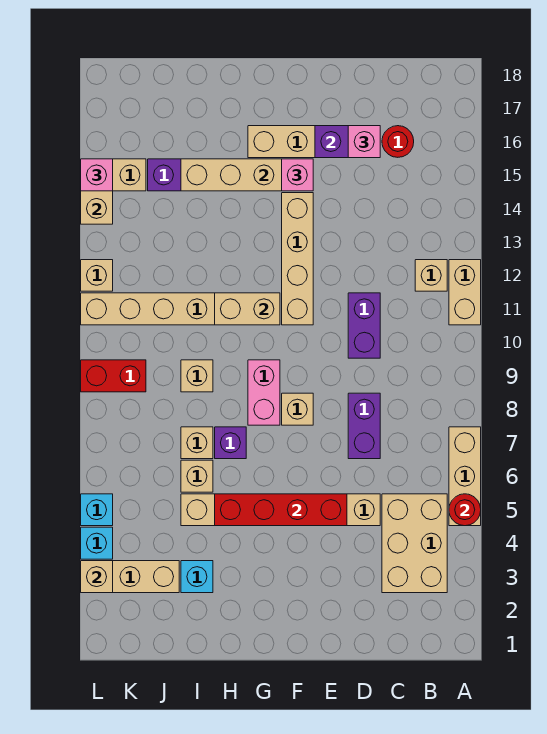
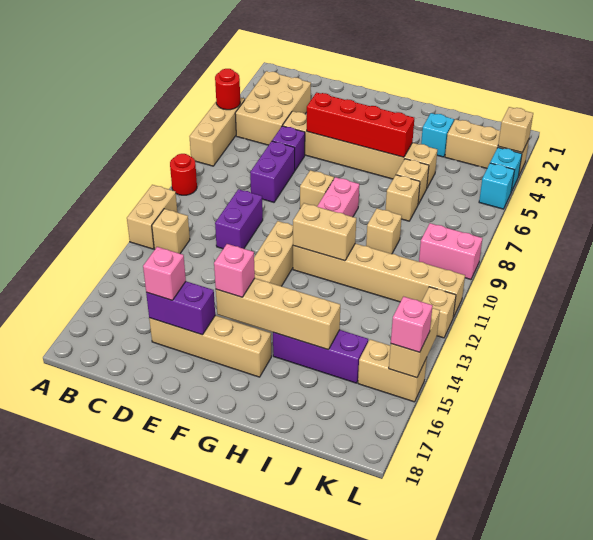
red round brick C16 level 1 -> red round brick A9 level 1
purple brick H7 level 1 -> purple brick D6 level 1
red brick K9:L9 level 1 -> pink brick K9:L9 level 1

